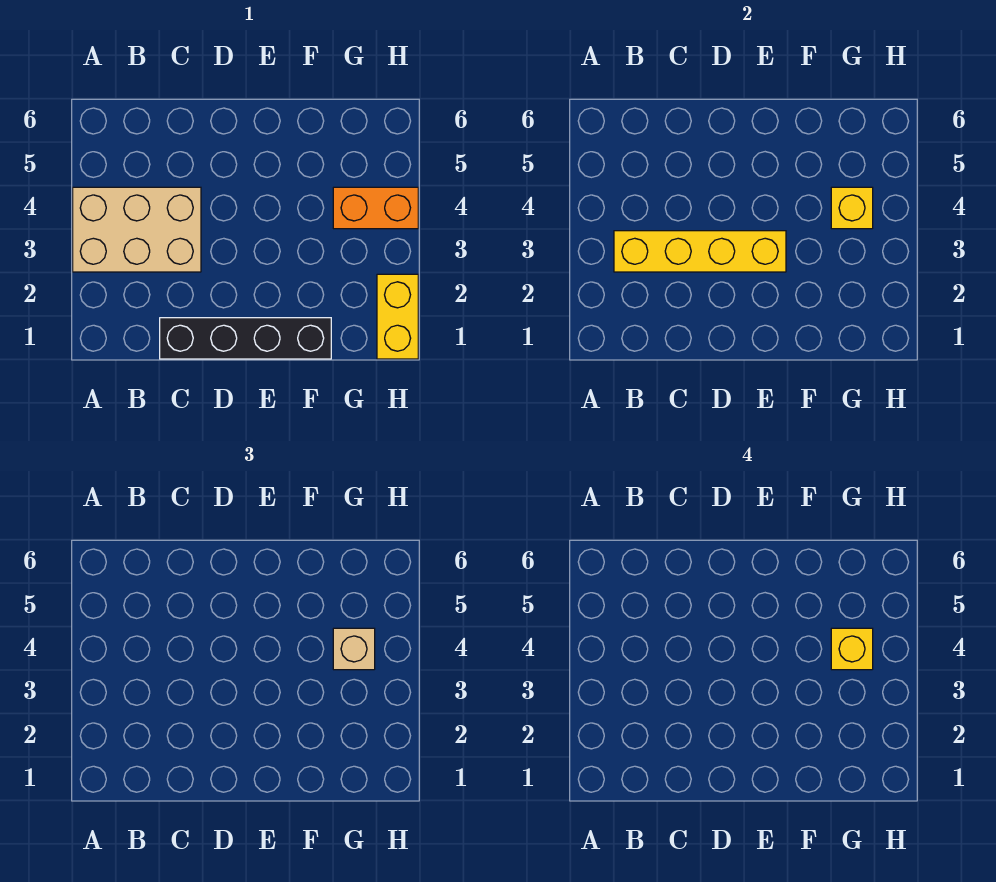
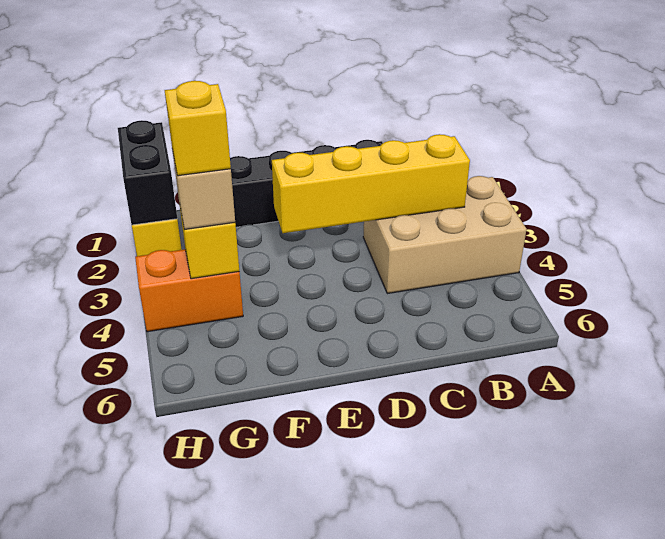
none -> black brick H1:H2 level 2

